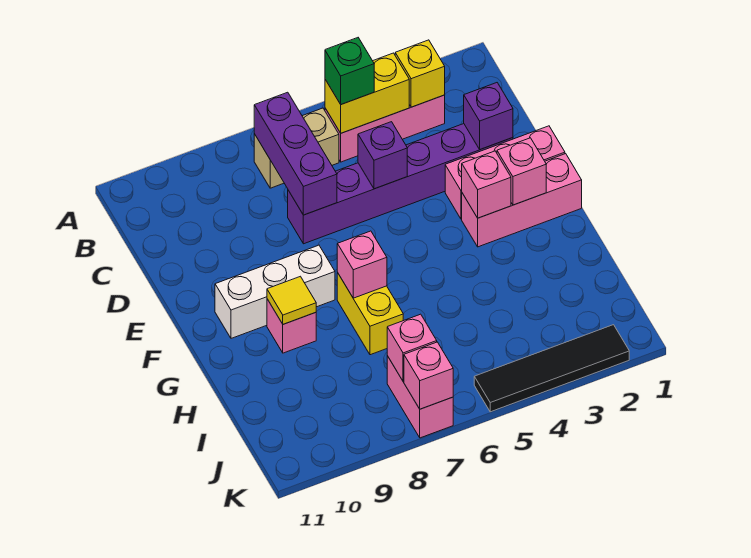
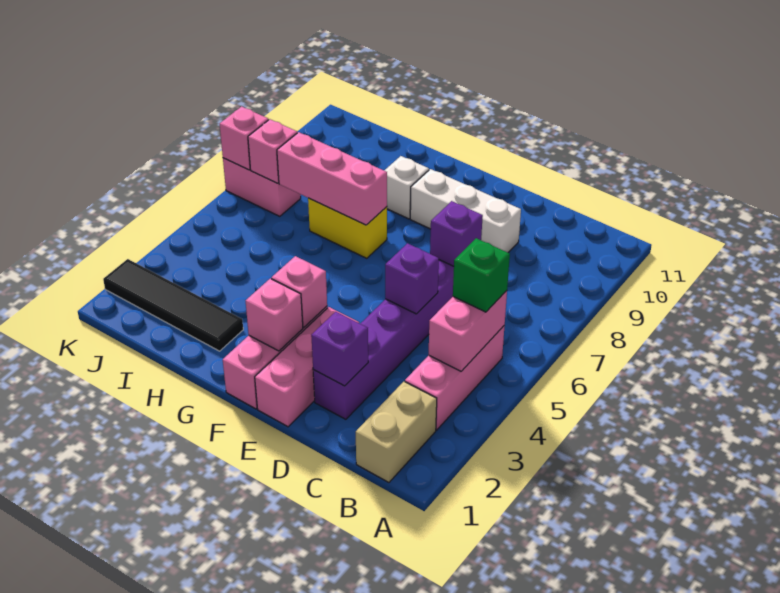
yellow brick B3 level 2 -> none
yellow brick B4:B5 level 2 -> pink brick B4:B5 level 2
tan brick B6:B7 level 1 -> tan brick B1:B2 level 1
purple brick B7:D7 level 2 -> purple brick D7 level 2
white brick F8:F10 level 1 -> white brick D9:F9 level 1
pink brick G7 level 2 -> pink brick G7:I7 level 2
pink brick G9 level 1 -> white brick G9 level 1
yellow tile G9 level 2 -> none
black tile K2:K5 level 1 -> black tile H2:K2 level 1

